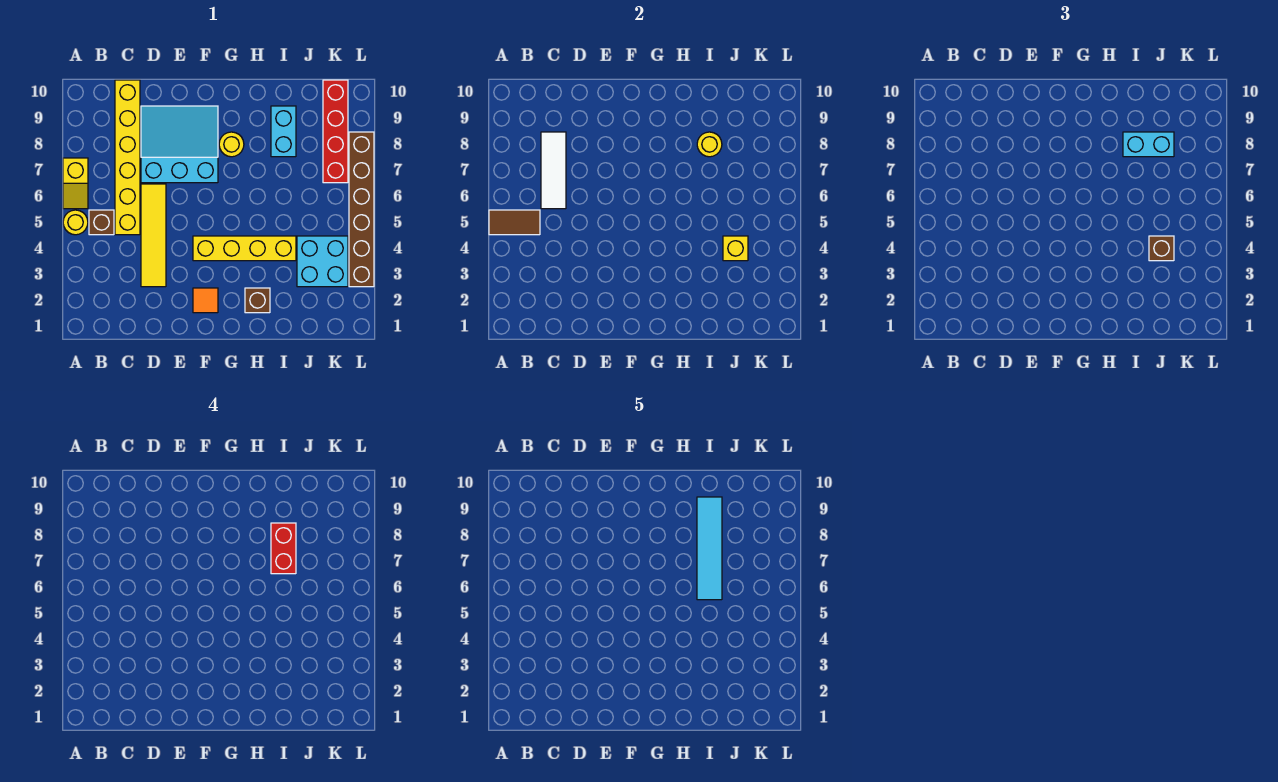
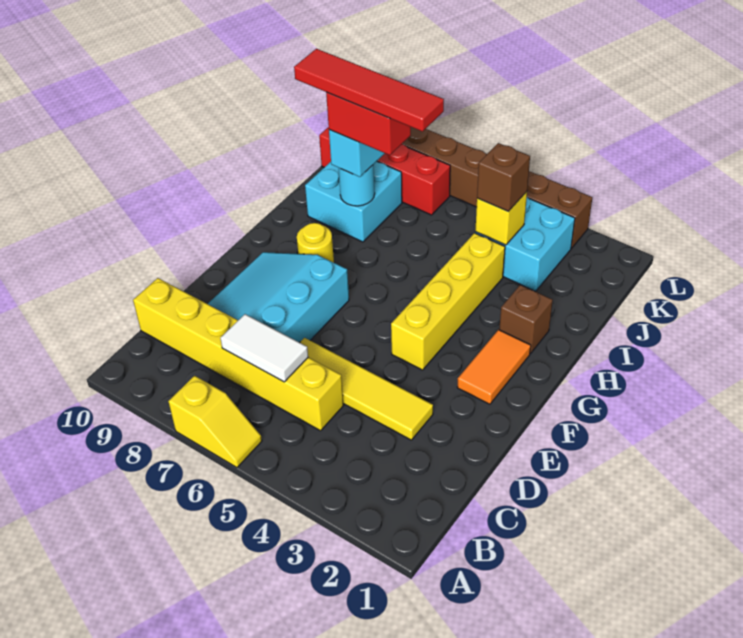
yellow round brick A5 level 1 -> none
brown tile A5:B5 level 2 -> none
brown brick B5 level 1 -> none
white tile C6:C8 level 2 -> white tile C6:C7 level 2
orange tile F2 level 1 -> orange tile F2:G2 level 1
cyan tile I6:I9 level 5 -> red tile I6:I9 level 5
cyan brick I8:I9 level 1 -> cyan brick I8:J9 level 1
yellow round brick I8 level 2 -> cyan round brick I8 level 2

